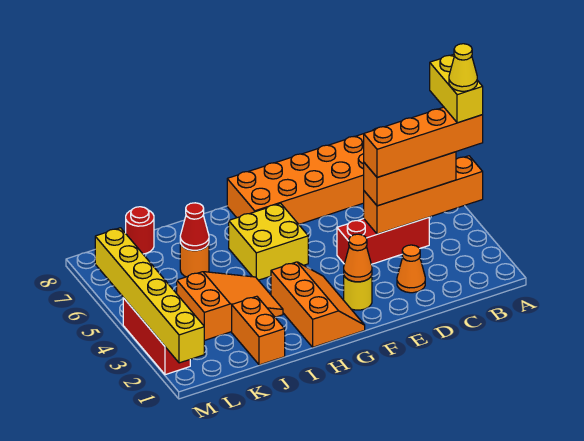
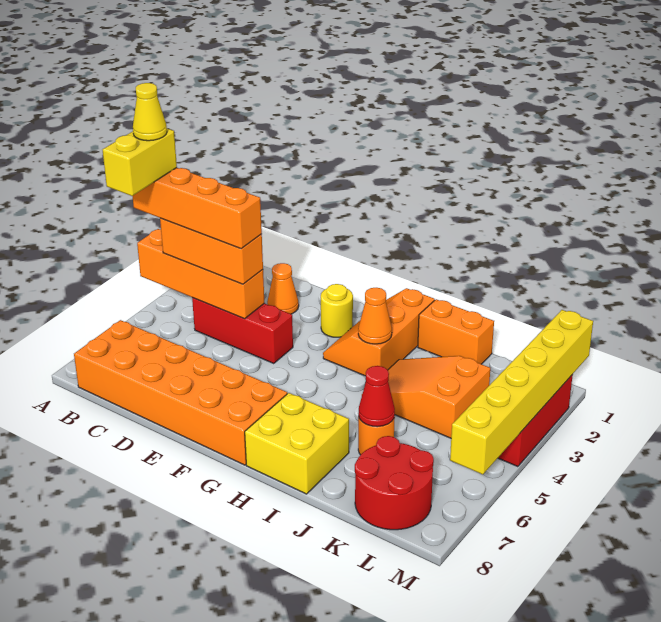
orange cone F2 level 2 -> orange cone H3 level 2
yellow brick G5:H6 level 1 -> yellow brick H7:I8 level 1
orange brick J1:J2 level 1 -> orange brick I1:J1 level 1
red round brick K8 level 1 -> red round brick K7:L8 level 1

